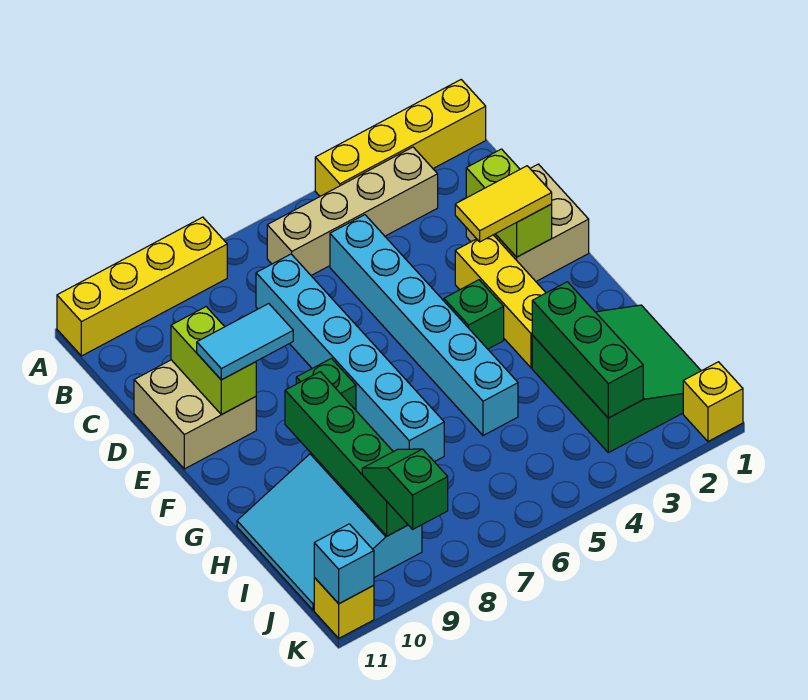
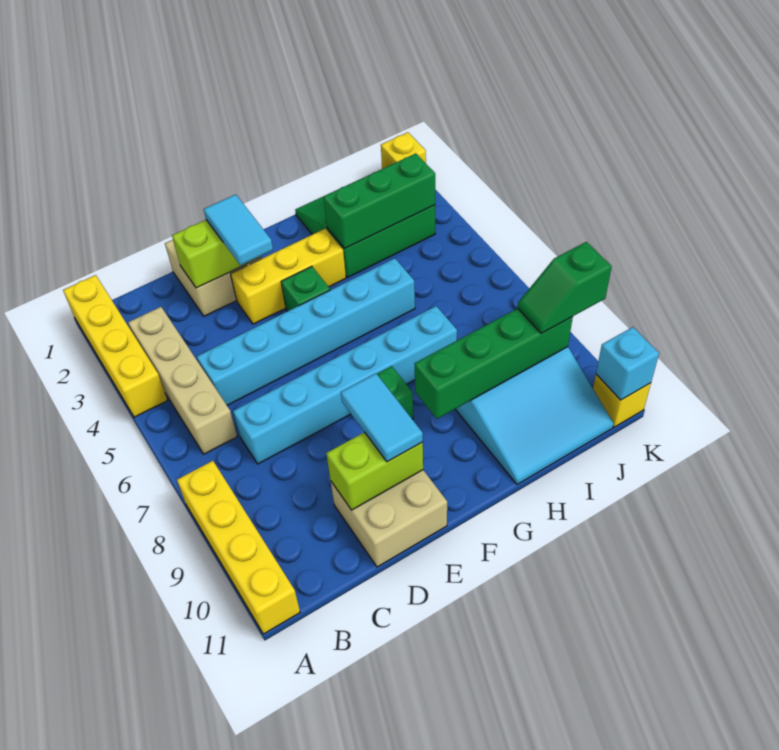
yellow tile E2:E3 level 3 -> cyan tile E2:E3 level 3

